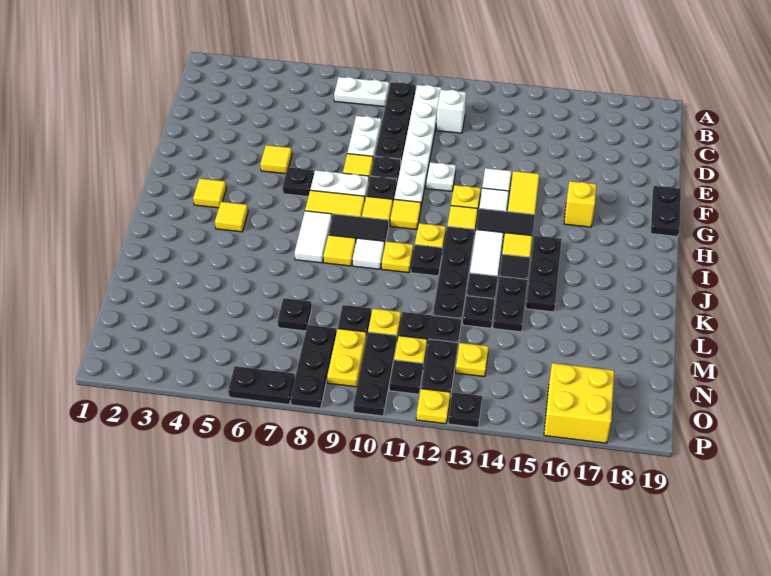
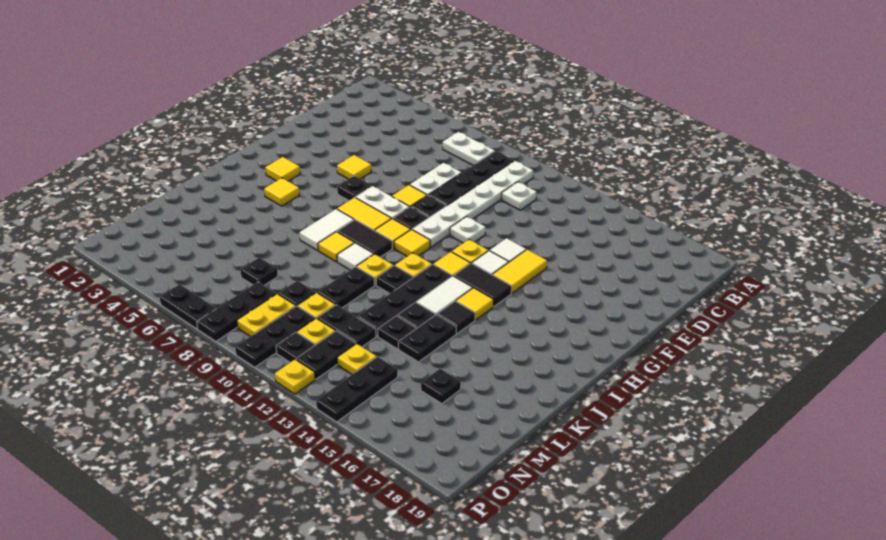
white brick C11 level 1 -> white plate C11 level 1
black plate F19:G19 level 1 -> black plate K10:L10 level 1
yellow brick G16 level 1 -> none
black plate I15:K15 level 1 -> black plate N14:P14 level 1
yellow brick O16:P17 level 1 -> none
black plate P13 level 1 -> black plate M16 level 1

